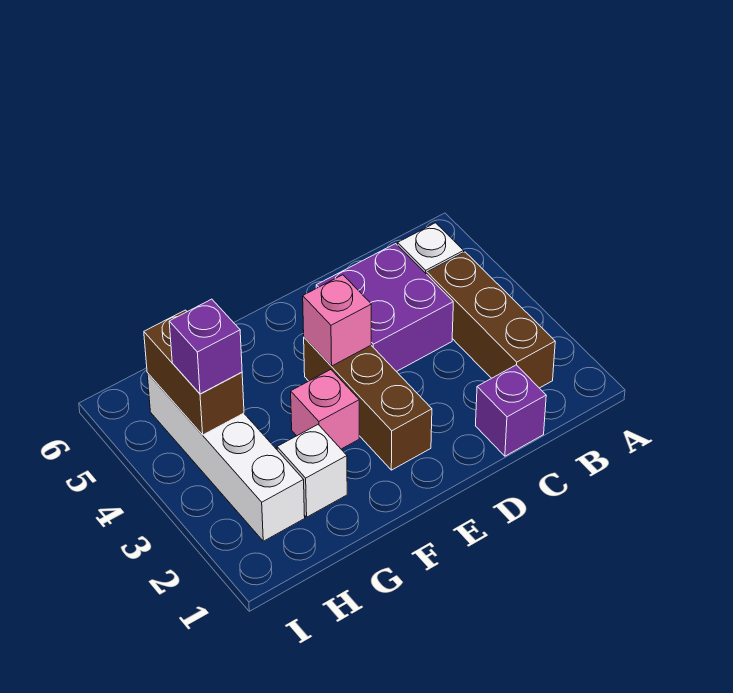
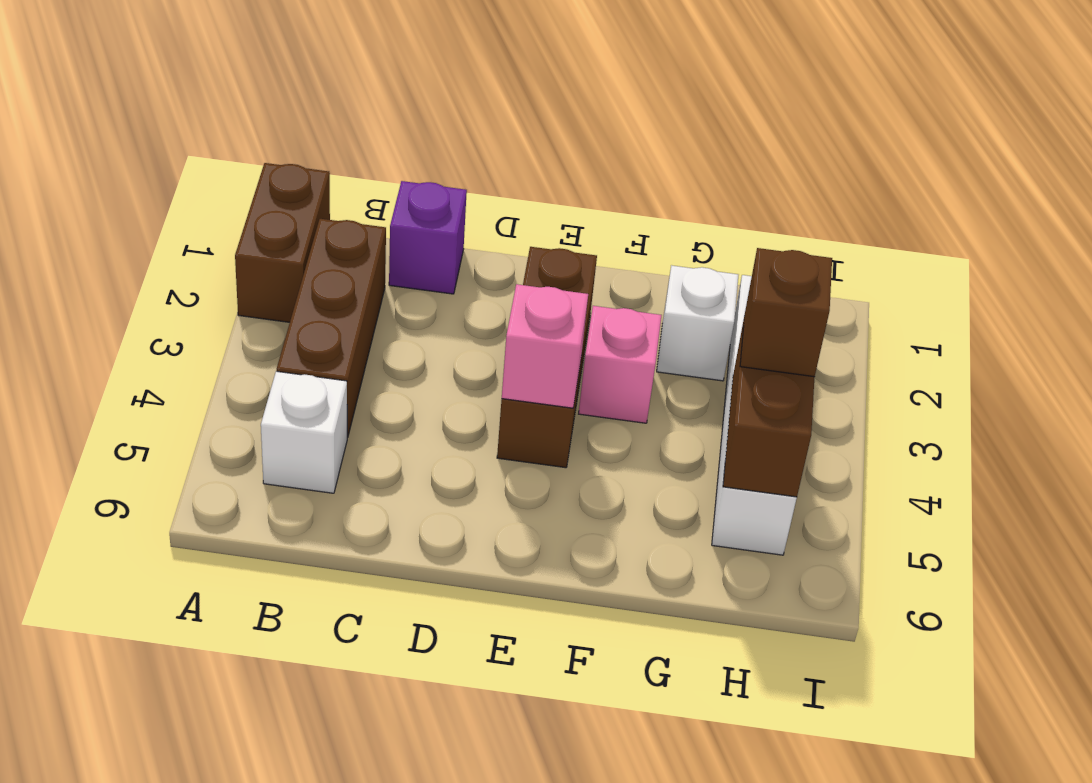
none -> brown brick A1:A2 level 1
purple brick C4:D5 level 1 -> none
purple brick H4 level 3 -> brown brick H4 level 3

